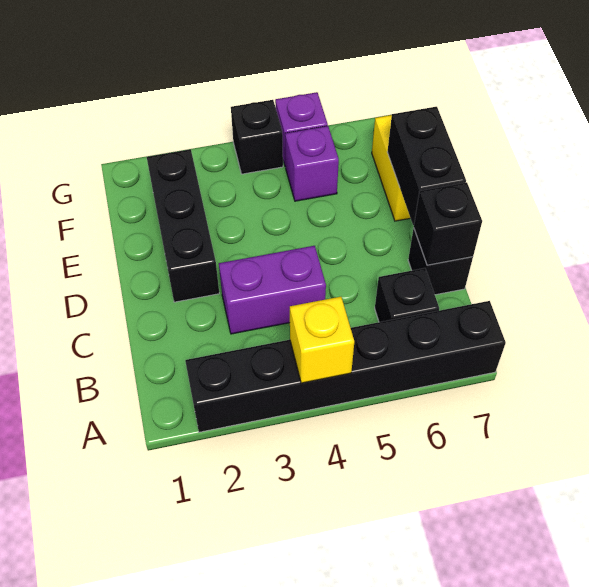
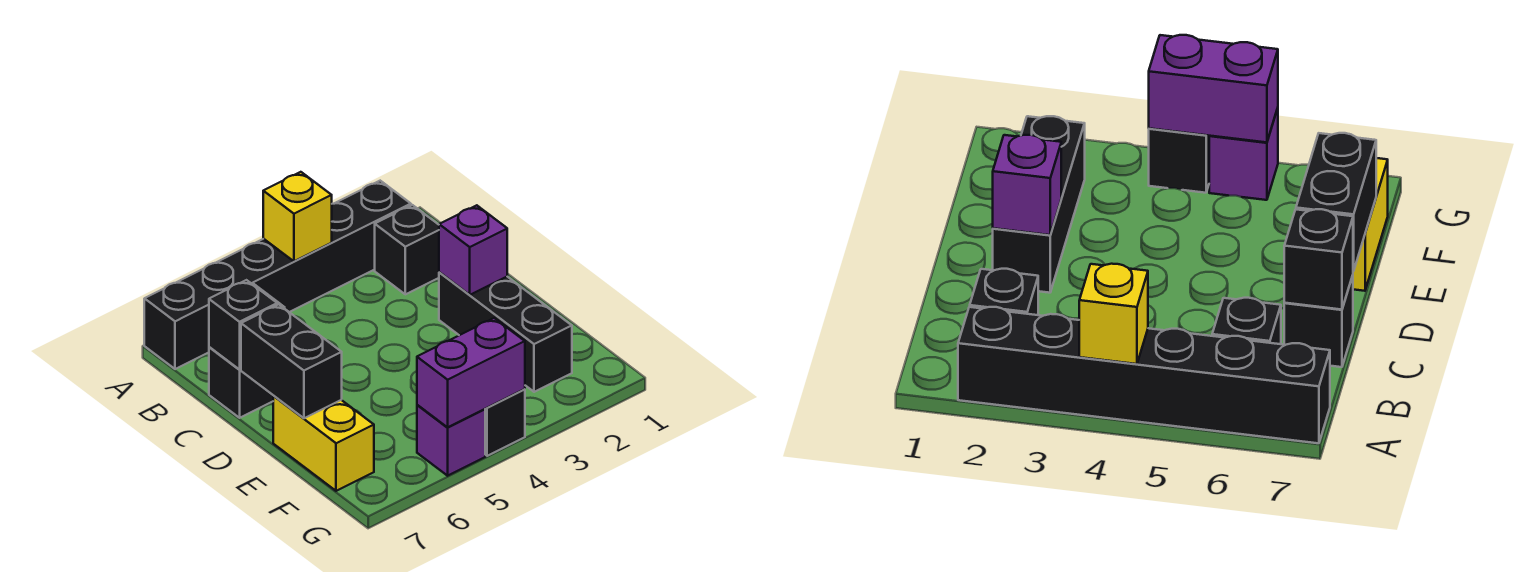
none -> black brick B2 level 1
purple brick C3:C4 level 1 -> purple brick G4:G5 level 2
purple brick F5 level 1 -> purple brick D2 level 2

